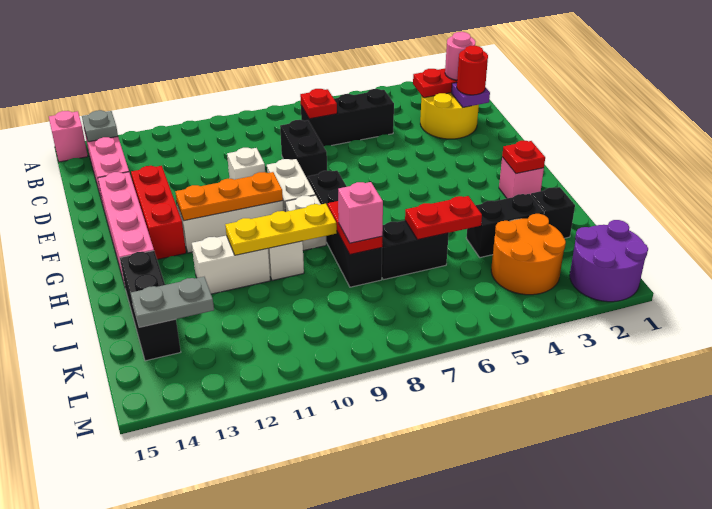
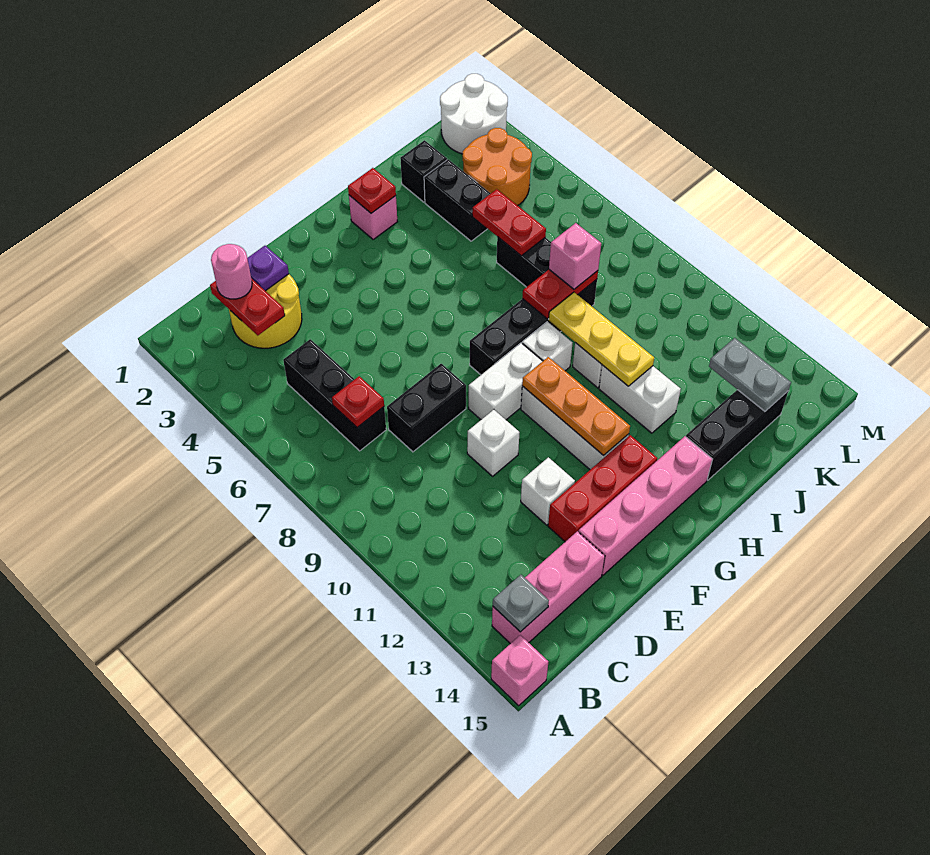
red round brick D2 level 3 -> none
none -> white brick E12 level 1
purple round brick L1:M2 level 1 -> white round brick L1:M2 level 1

